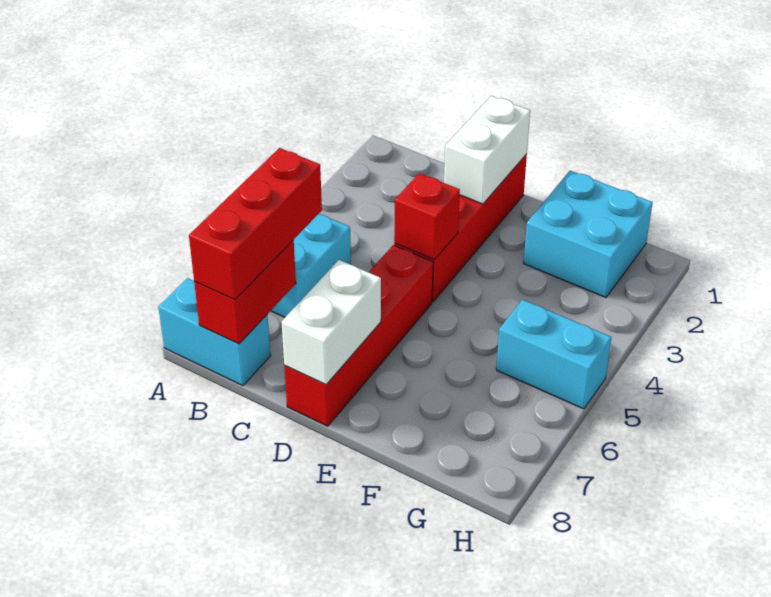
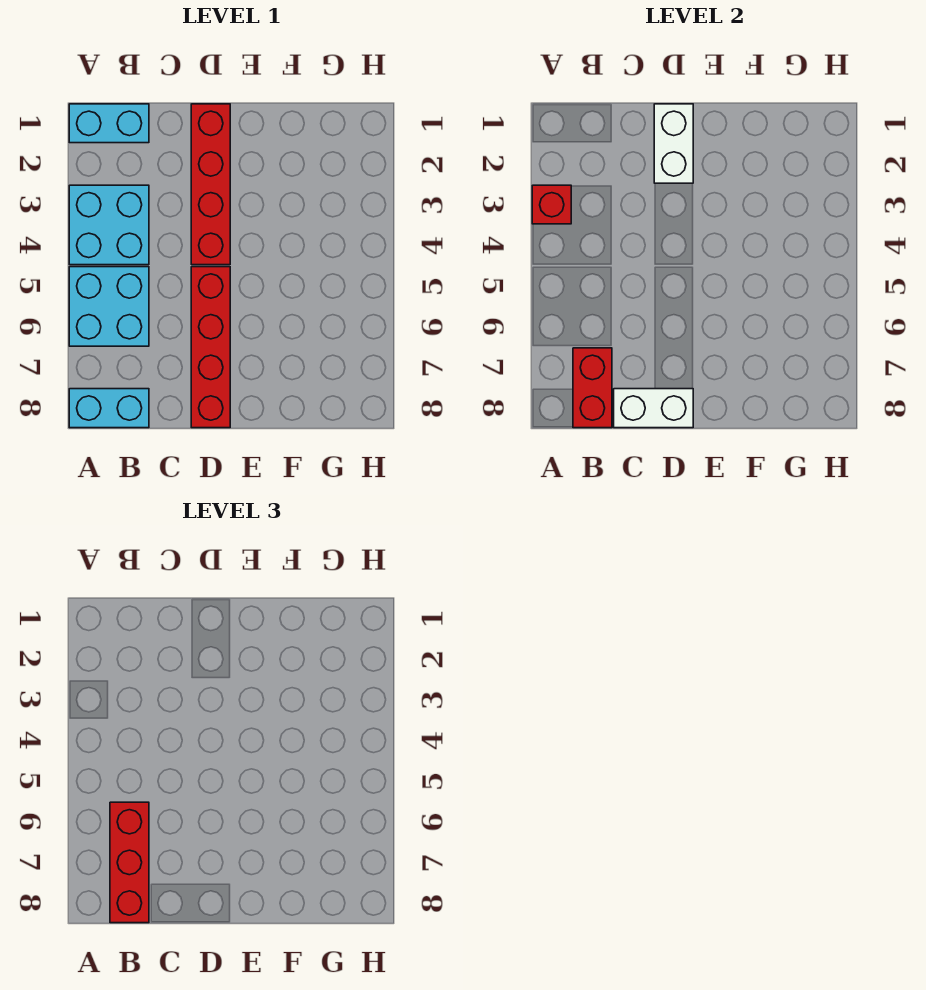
red brick D4 level 2 -> red brick A3 level 2
white brick D7:D8 level 2 -> white brick C8:D8 level 2
cyan brick F1:G2 level 1 -> cyan brick A3:B4 level 1
cyan brick G5:H5 level 1 -> cyan brick A1:B1 level 1

